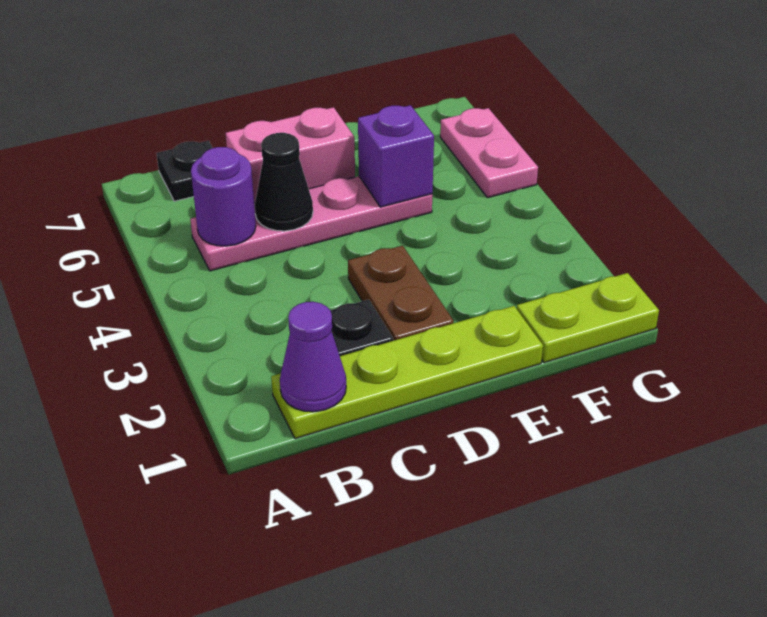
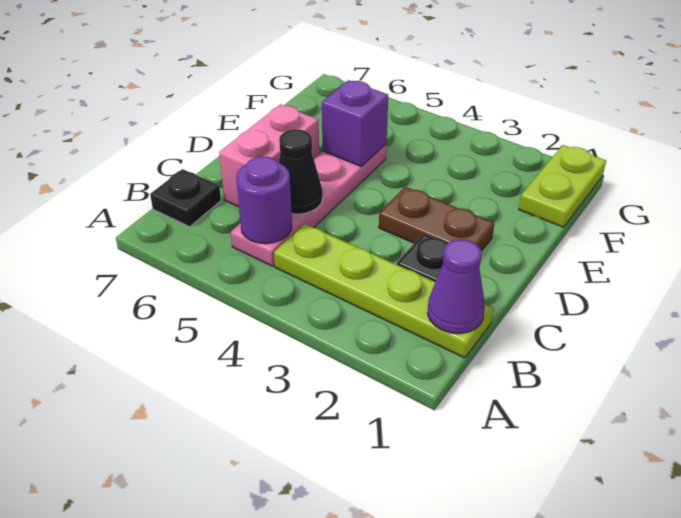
lime plate B1:E1 level 1 -> lime plate B1:B4 level 1
pink plate G5:G6 level 1 -> none

